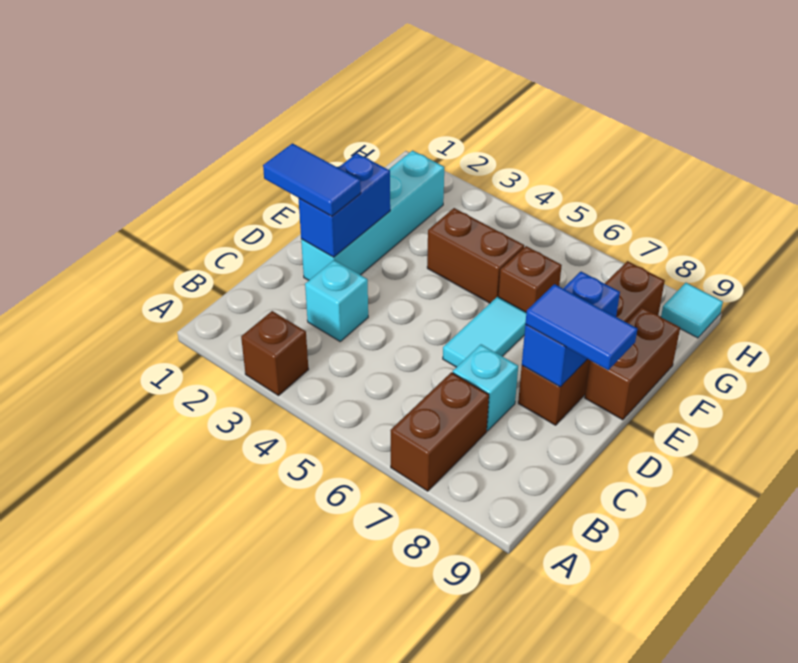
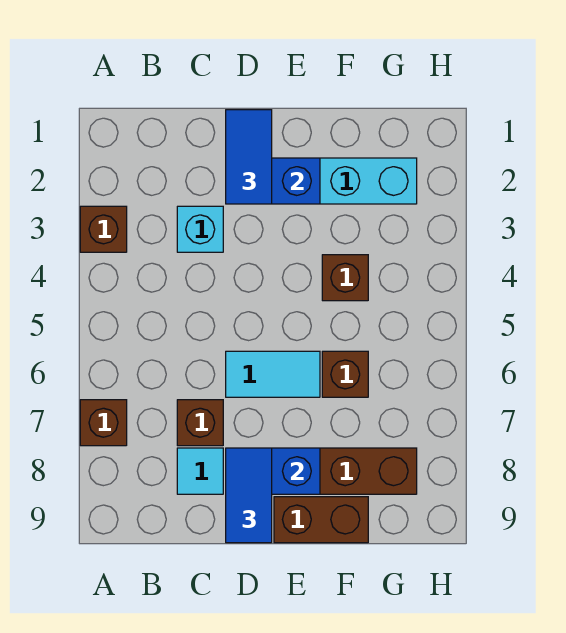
brown brick A7:B7 level 1 -> brown brick A7 level 1
cyan brick C7 level 1 -> brown brick C7 level 1
brown brick F4:F5 level 1 -> brown brick F4 level 1
cyan tile H9 level 1 -> cyan tile C8 level 1

